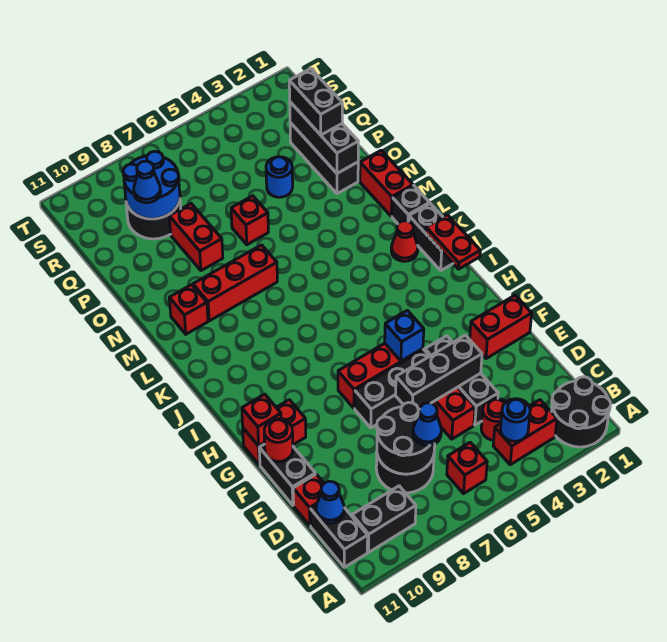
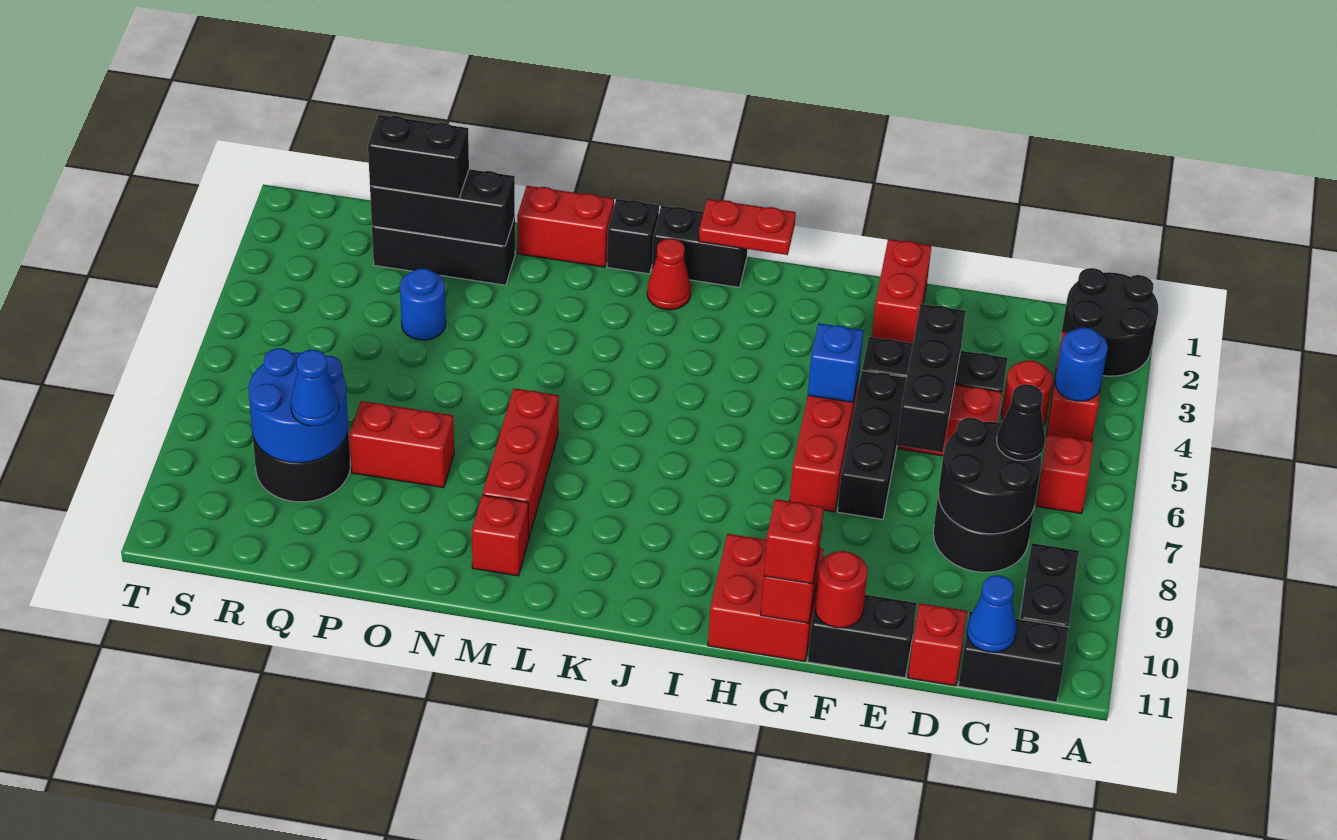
blue cone C7 level 3 -> black cone C7 level 3
red brick G10:G11 level 1 -> red brick G10:H11 level 1
red brick O6 level 1 -> red brick G11 level 3

